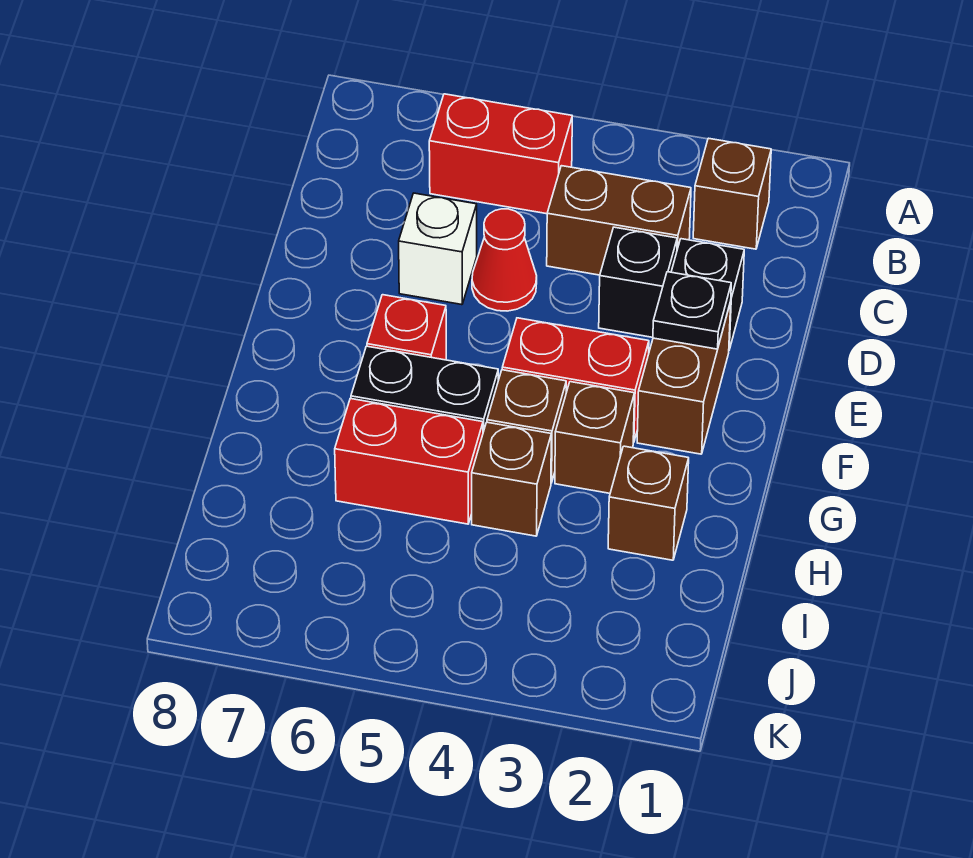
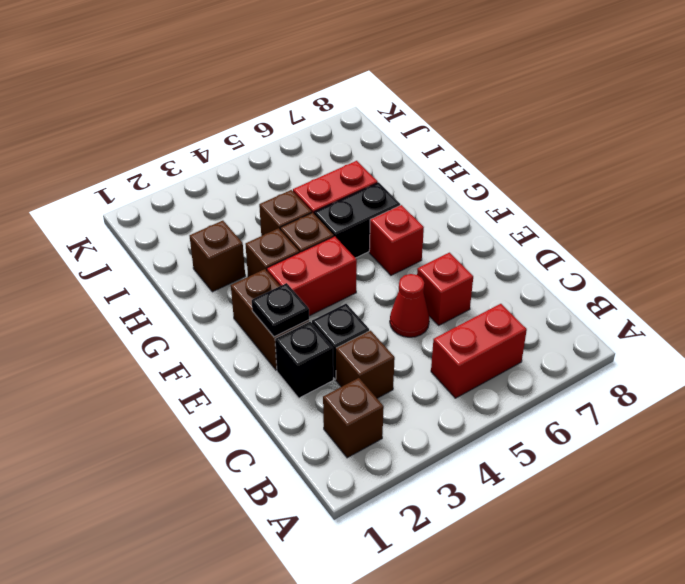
brown brick C3:C4 level 1 -> brown brick C3 level 1
white brick D6 level 1 -> red brick D6 level 1

